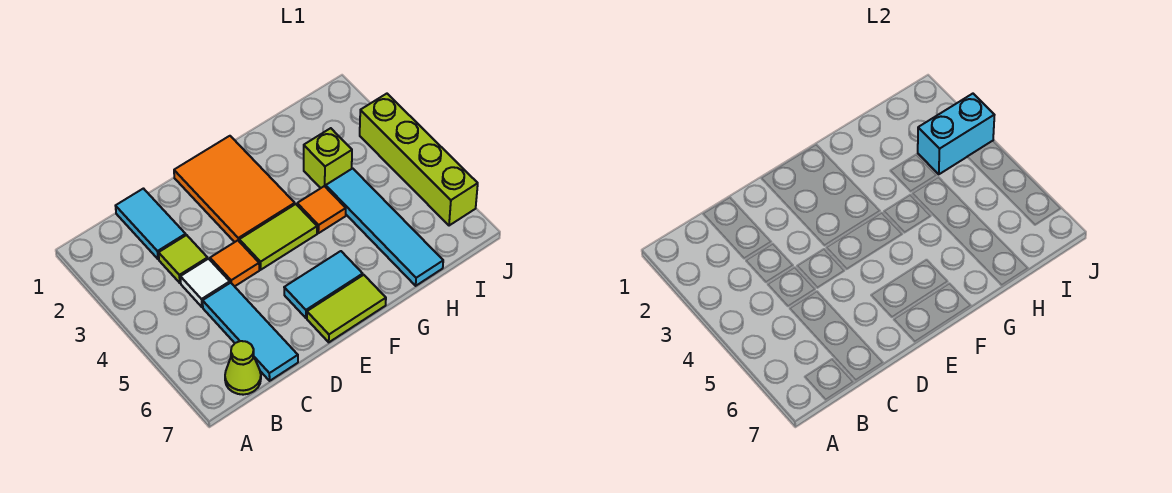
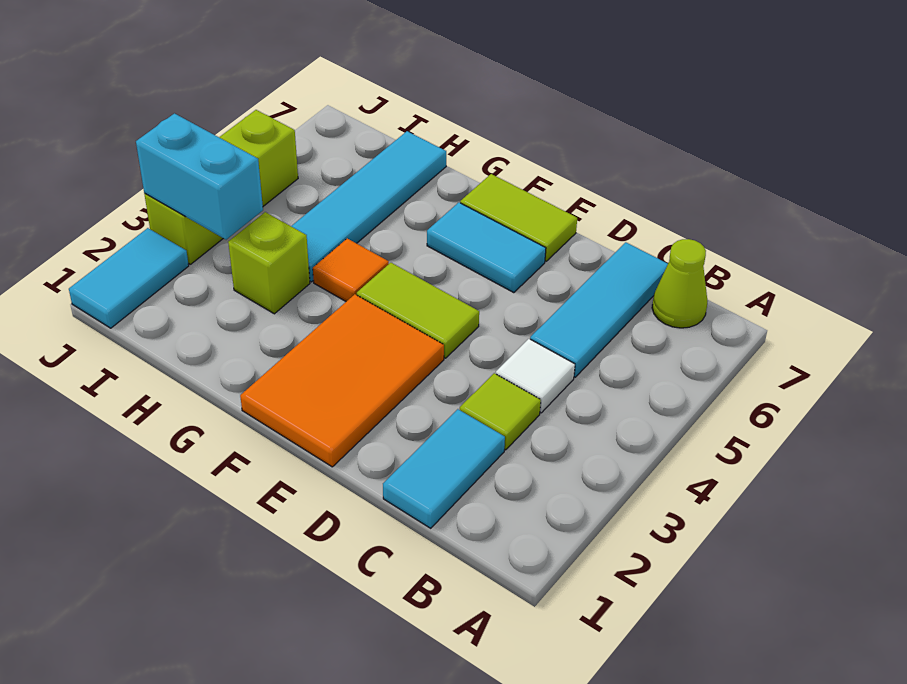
orange tile D4 level 1 -> none
none -> cyan tile J1:J2 level 1
lime brick J3:J6 level 1 -> lime brick J3:J5 level 1

